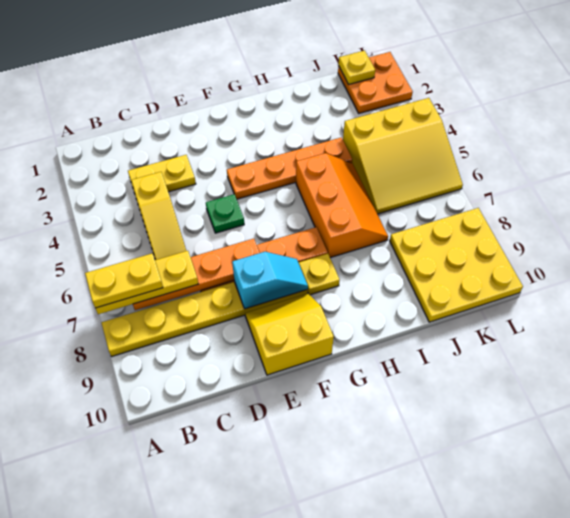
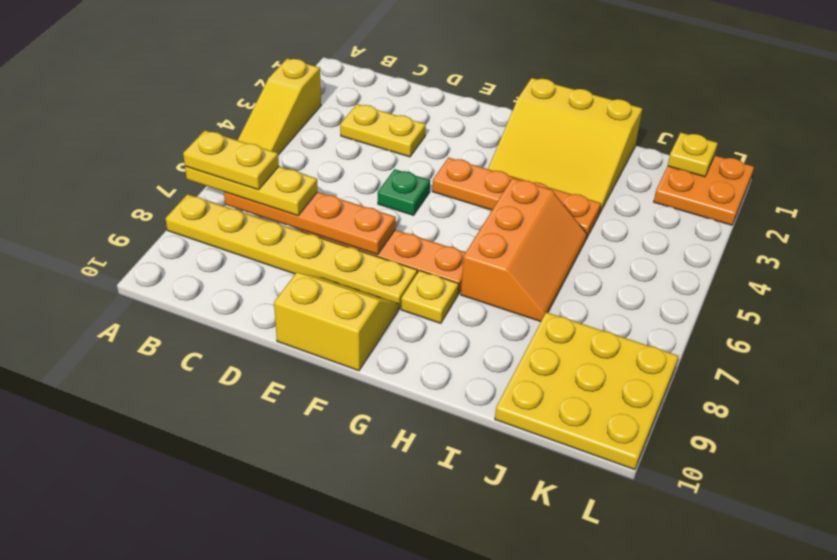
yellow slope C4:C6 level 1 top 4 -> yellow slope A3:A5 level 1 top 3
cyan slope E8:F8 level 2 top E -> none
yellow slope J4:L6 level 1 top 4 -> yellow slope G1:I3 level 1 top 1

